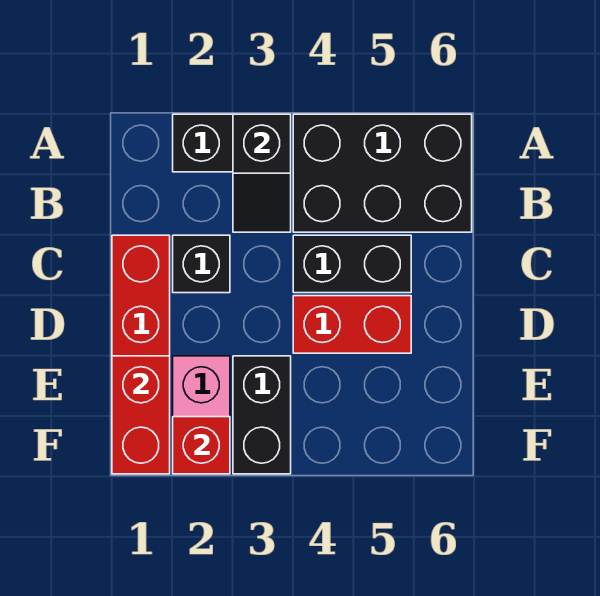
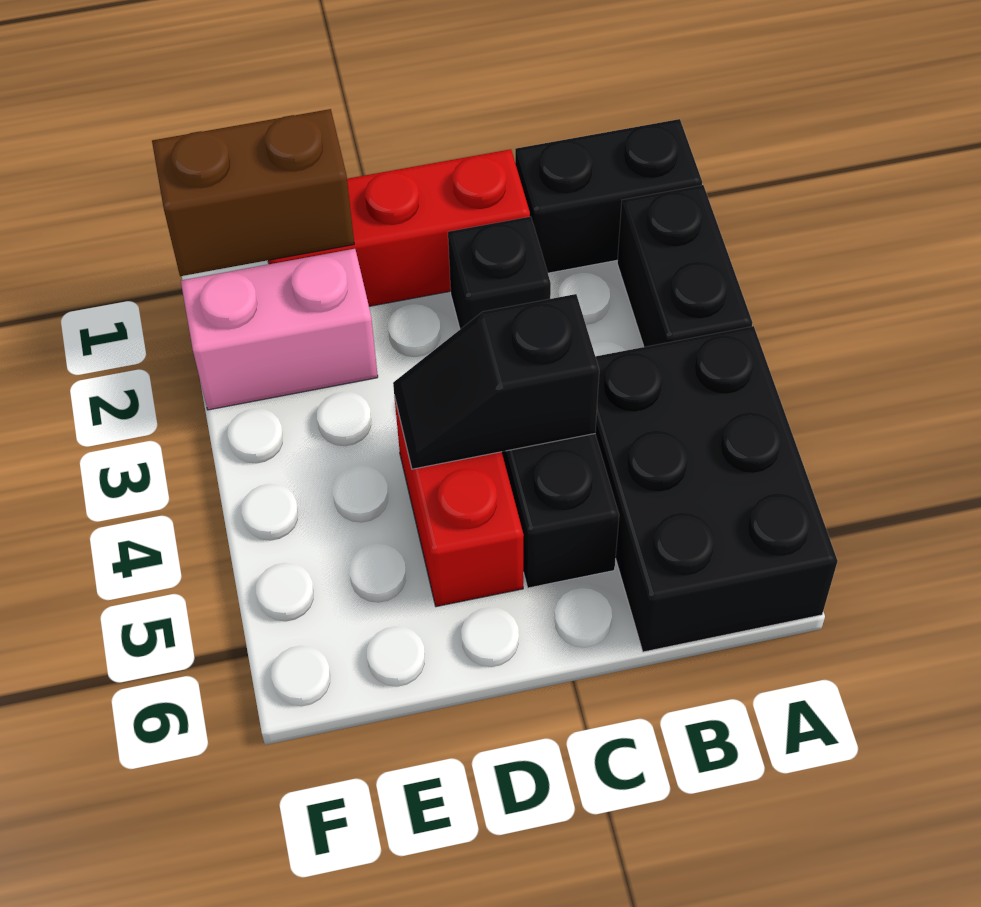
black slope A3:B3 level 2 top A -> black slope C4:D4 level 2 top C
red brick E1:F1 level 2 -> brown brick E1:F1 level 2
black brick E3:F3 level 1 -> black brick A1:B1 level 1
red brick F2 level 2 -> none

